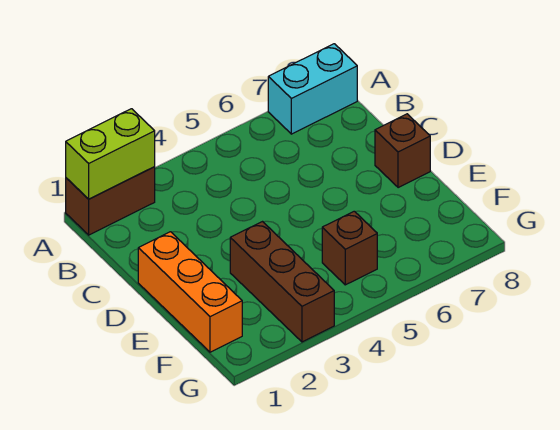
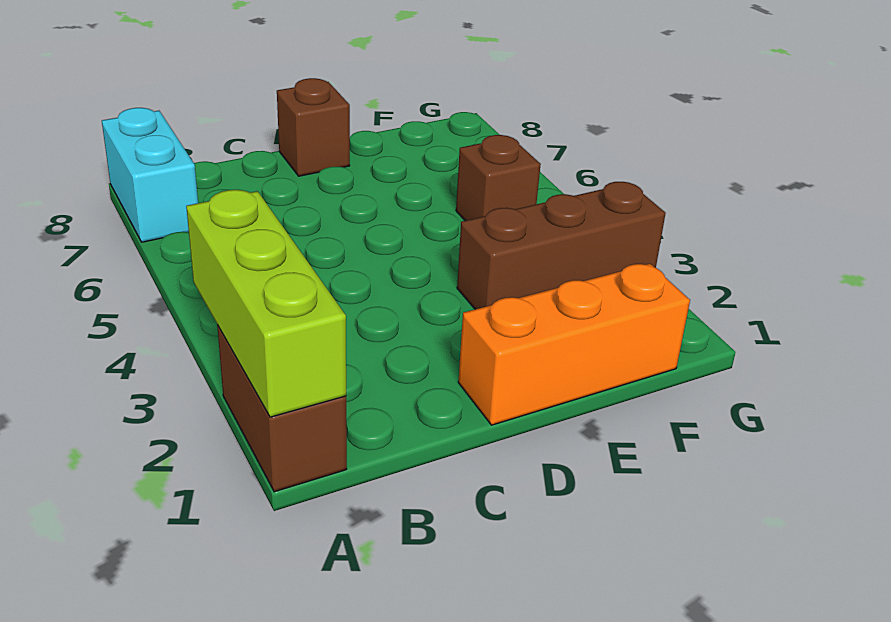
lime brick A1:A2 level 2 -> lime brick A1:A3 level 2

